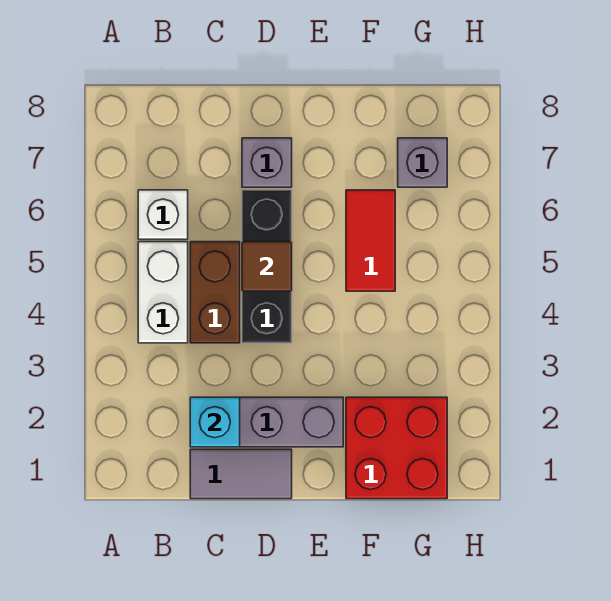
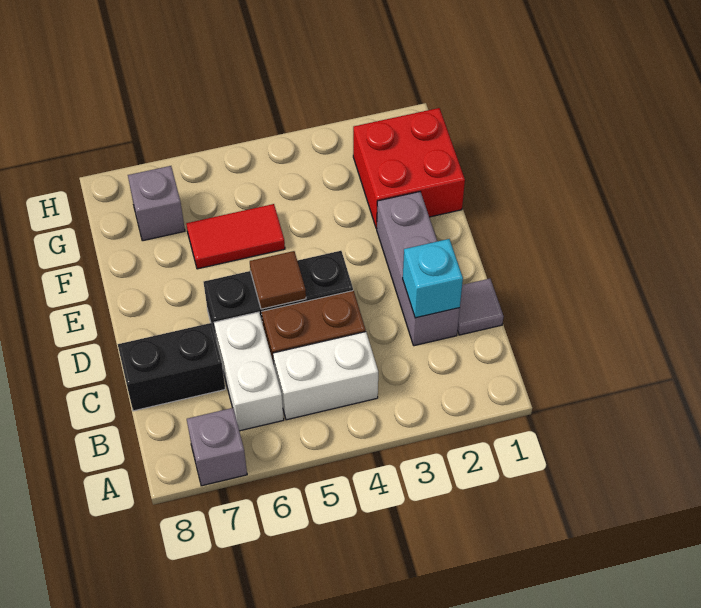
white brick B6 level 1 -> white brick B6:C6 level 1
grey tile C1:D1 level 1 -> grey tile C1 level 1
none -> black brick C7:C8 level 1
grey brick D7 level 1 -> grey brick A7 level 1

